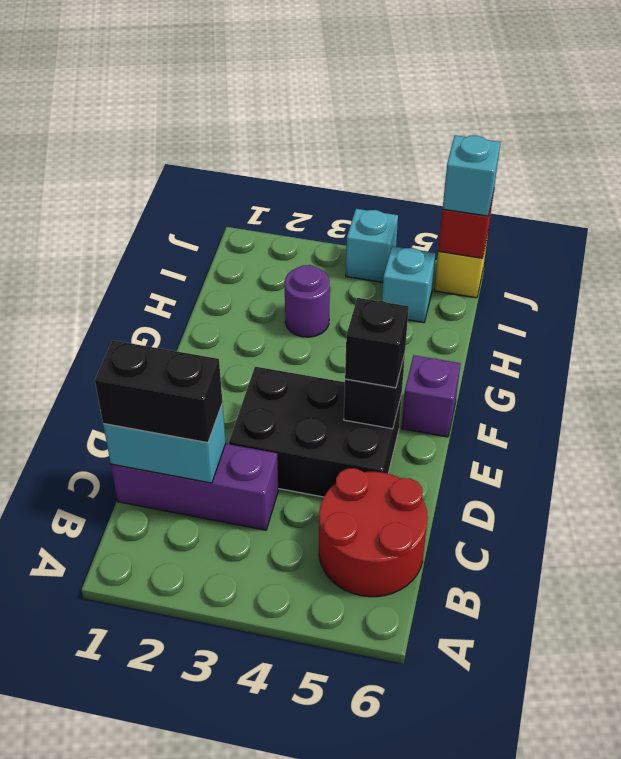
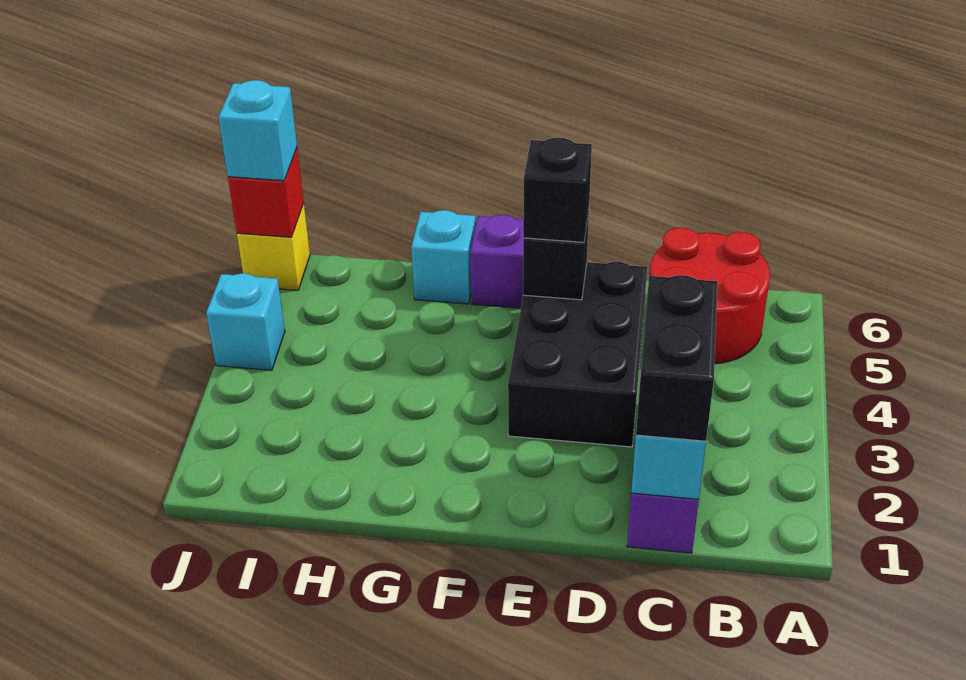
purple round brick H3 level 1 -> none
cyan brick I5 level 1 -> cyan brick G6 level 1

